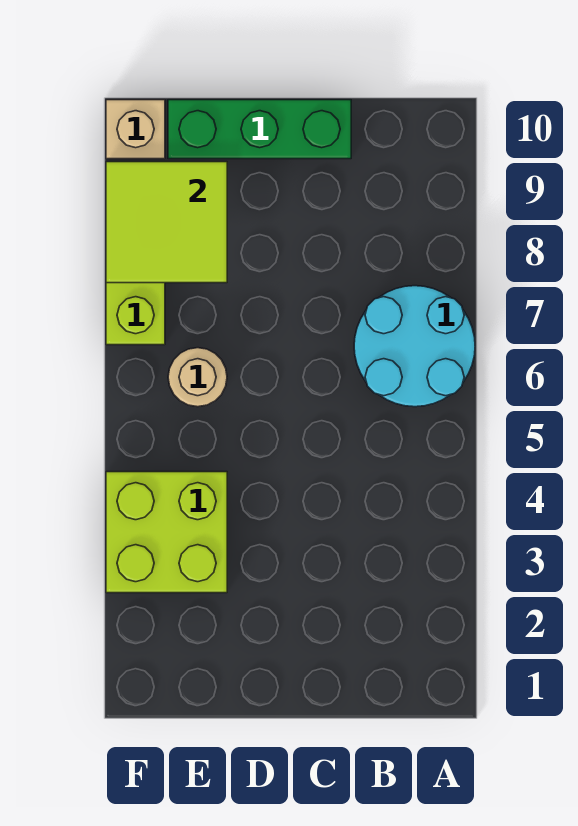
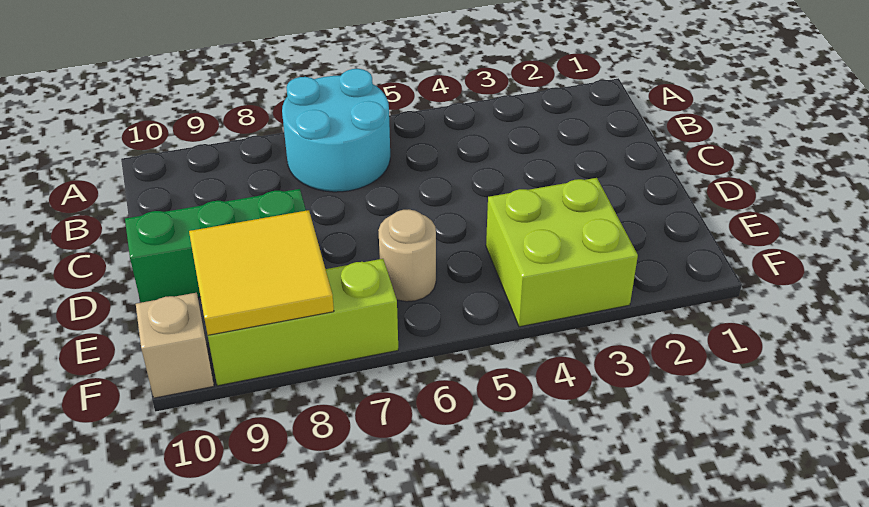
green brick C10:E10 level 1 -> green brick D8:D10 level 1
lime tile E8:F9 level 2 -> yellow tile E8:F9 level 2

